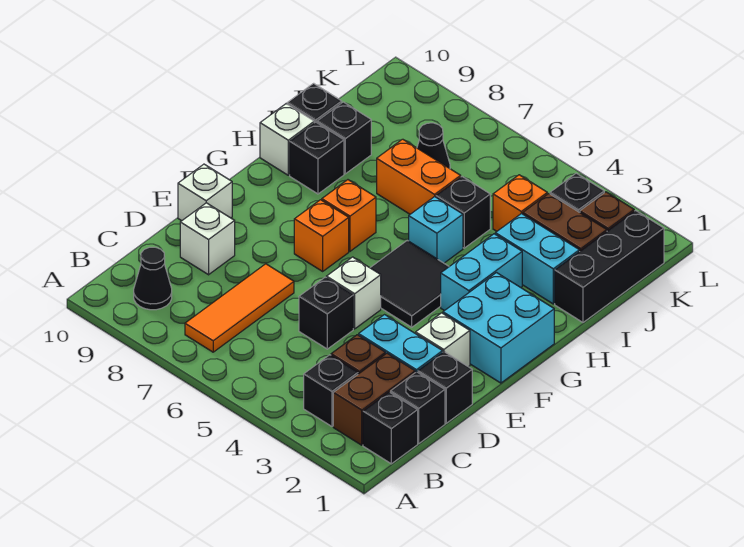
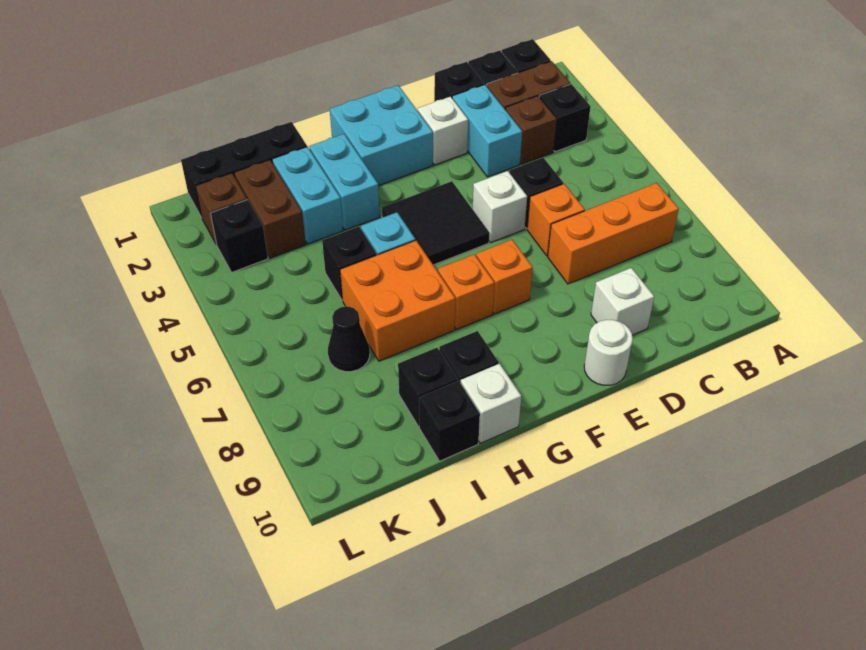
orange tile B7:D7 level 1 -> orange brick B7:D7 level 1
black cone B9 level 1 -> none
white brick E10 level 1 -> white round brick E10 level 1
cyan brick G3:H3 level 1 -> cyan brick H2:H3 level 1
orange brick I6:I7 level 1 -> orange brick H6:I7 level 1
orange brick J4 level 1 -> orange brick D6 level 1

